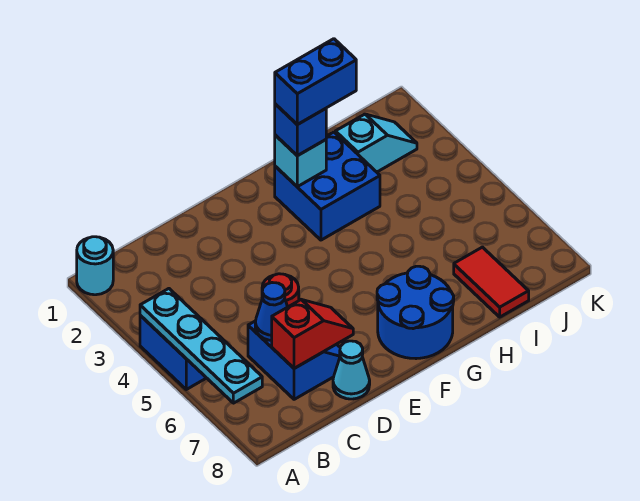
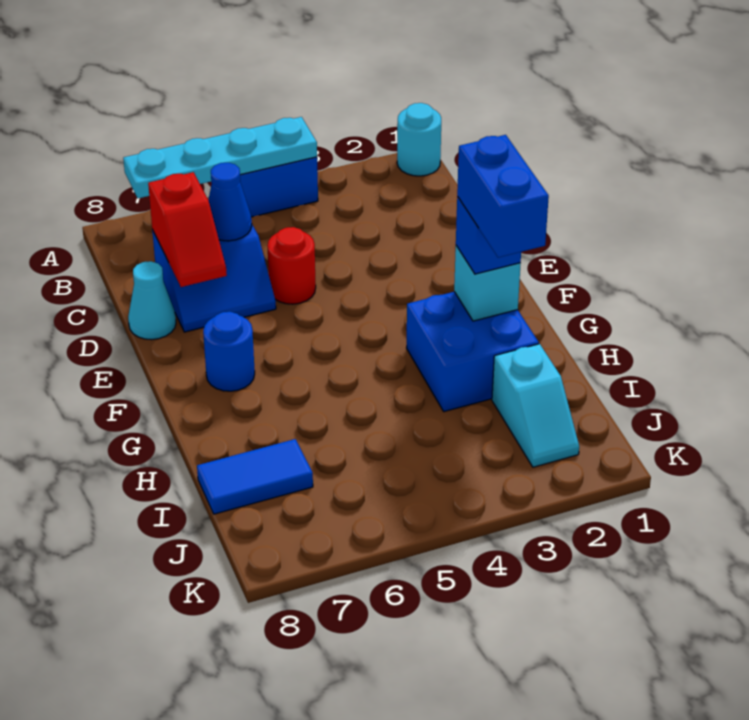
blue round brick F7:G8 level 1 -> blue round brick F7 level 1
red tile I7:I8 level 1 -> blue tile I7:I8 level 1

